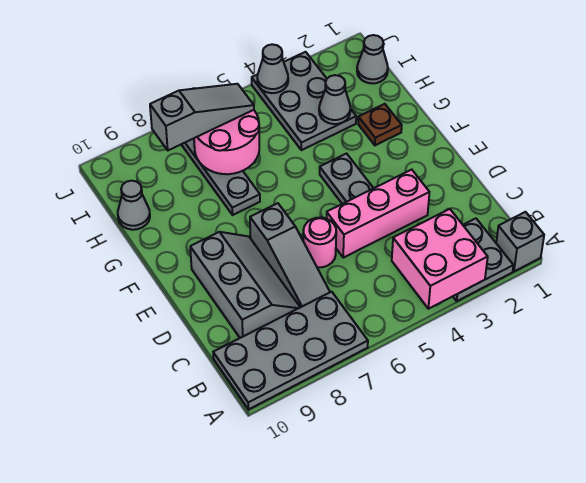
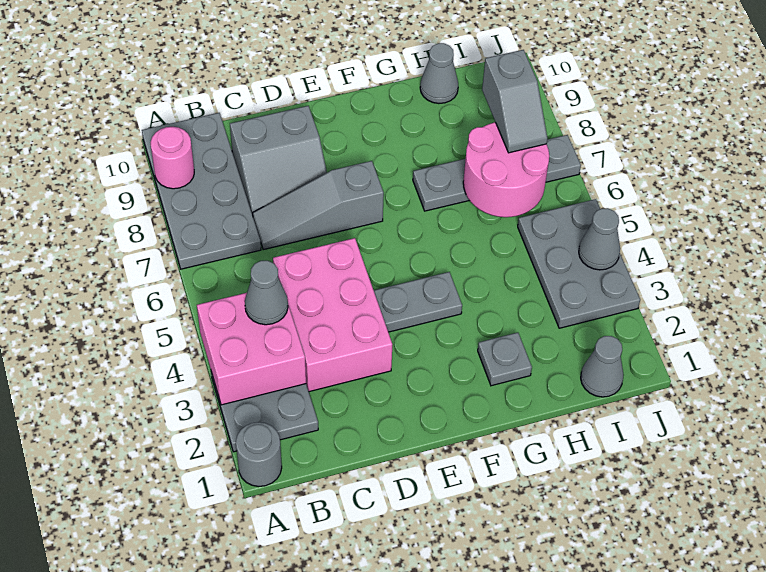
grey brick A1 level 1 -> grey round brick A1 level 1
grey slope C8:E9 level 1 top 9 -> grey slope C8:D9 level 1 top 9
pink brick D3:D5 level 1 -> pink brick C3:D5 level 1
pink round brick D6 level 1 -> pink round brick A9 level 2
brown plate G2 level 1 -> grey plate G2 level 1
grey plate H3:J4 level 1 -> grey plate I3:J5 level 1
grey cone H3 level 2 -> grey cone B4 level 3
grey slope I6:I8 level 3 top 8 -> grey slope I7:I8 level 3 top 8

